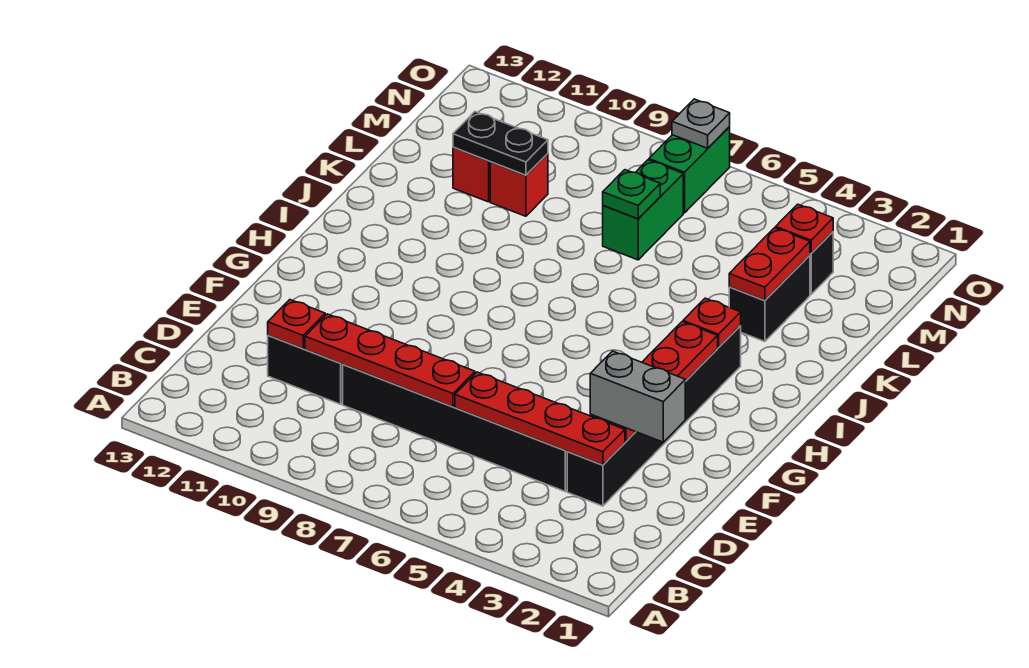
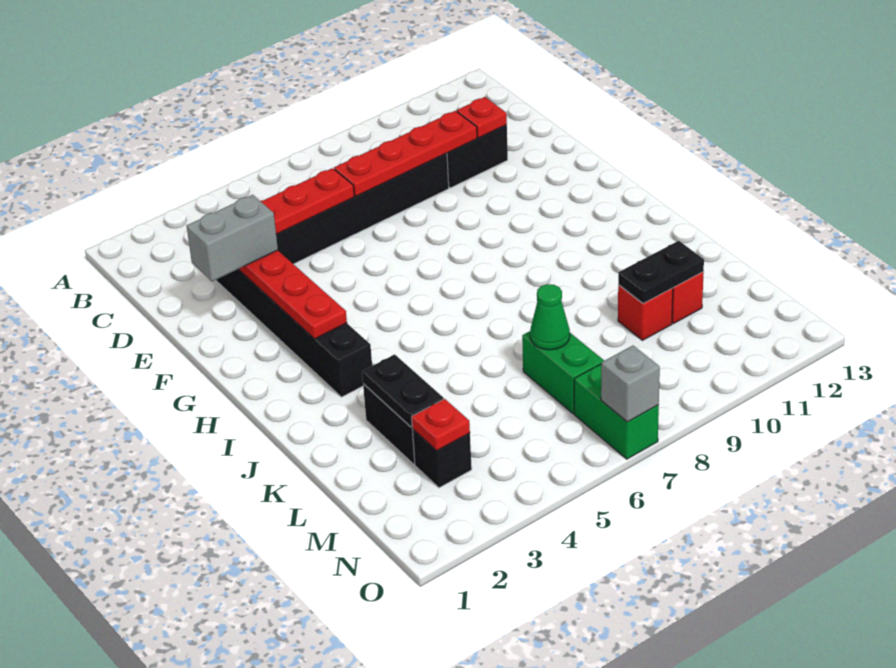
red plate I3 level 2 -> none
red plate K3:L3 level 2 -> black plate K3:L3 level 2
green plate L7 level 2 -> green cone L7 level 2
grey plate O7 level 2 -> grey brick O7 level 2

